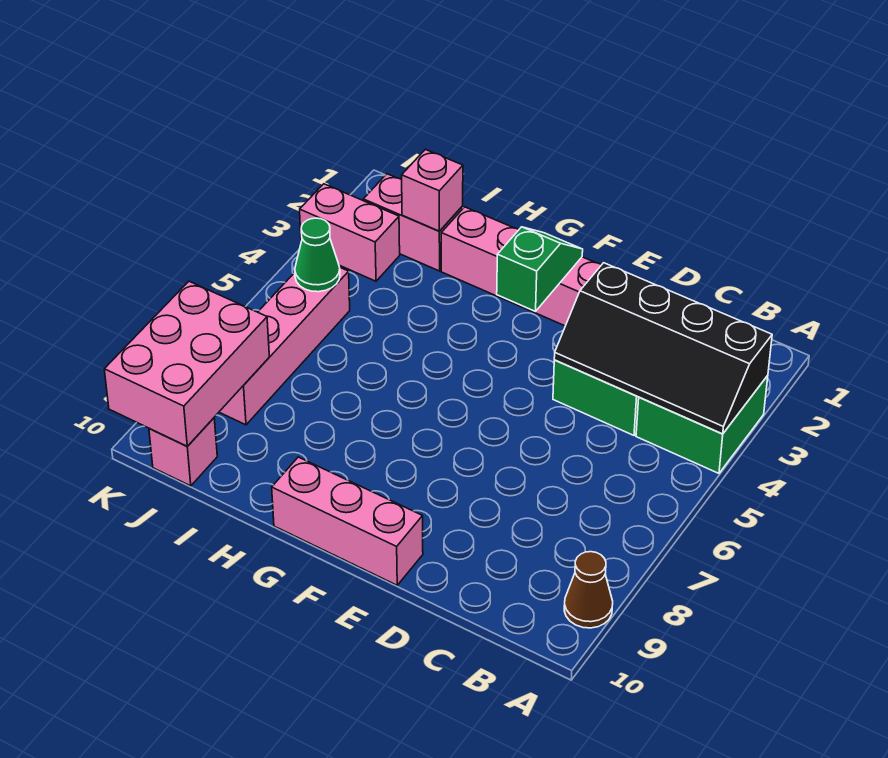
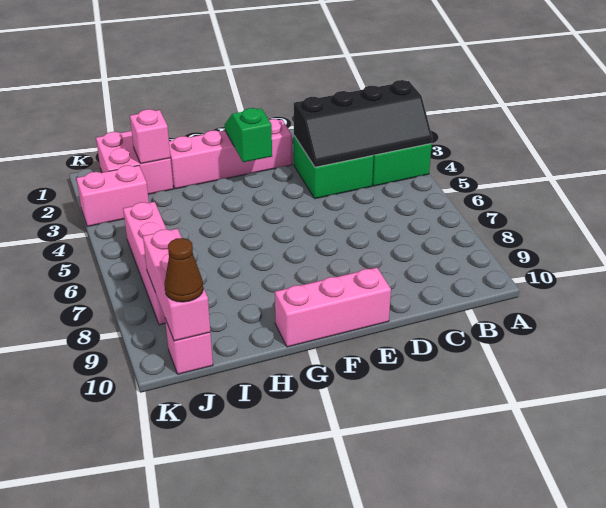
brown cone A9 level 1 -> brown cone J10 level 3
pink brick I2:J2 level 1 -> pink brick I1:J2 level 1
green cone J5 level 2 -> none
pink brick J8:K10 level 2 -> pink brick J8:J10 level 2

